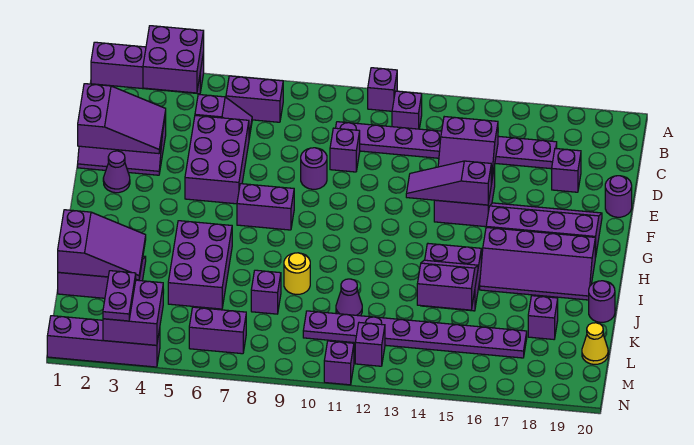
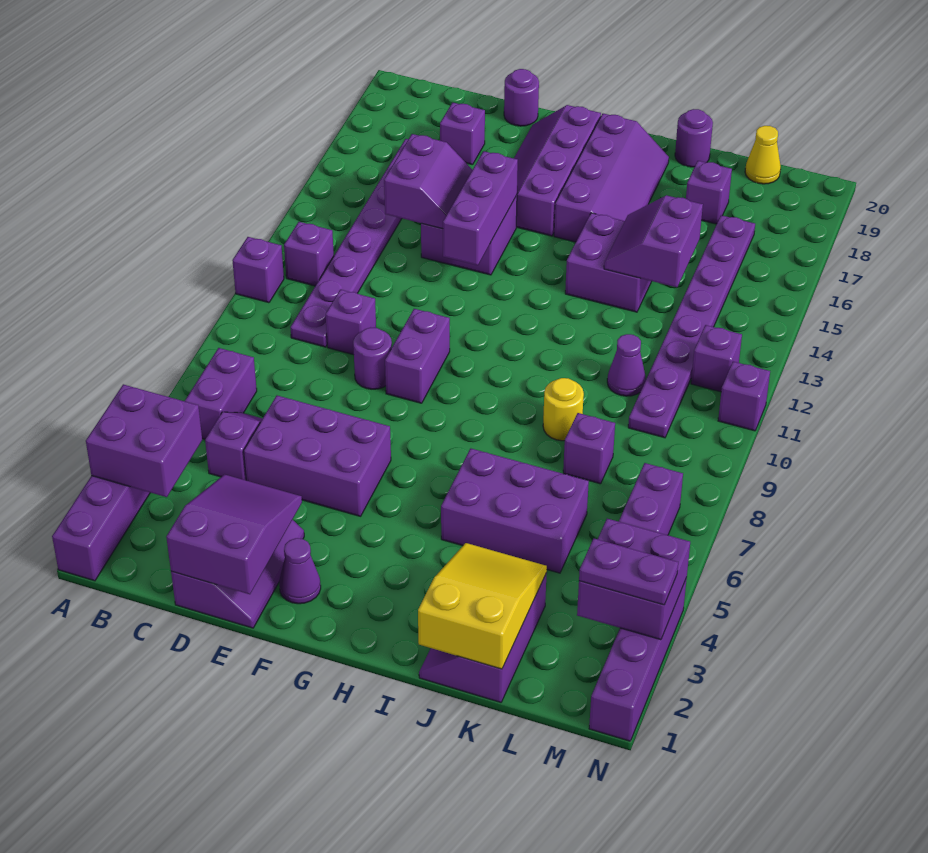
purple slope F13:F15 level 2 top 15 -> purple brick F13:F15 level 2
purple brick G7:G8 level 1 -> purple brick F9:F10 level 1
purple slope J1:K3 level 2 top 1 -> yellow slope J1:K3 level 2 top 1

